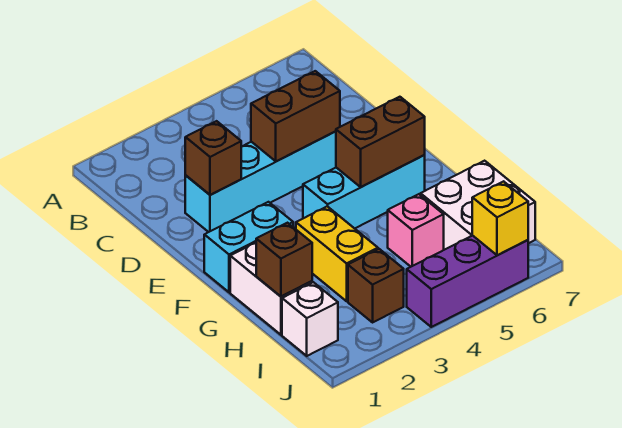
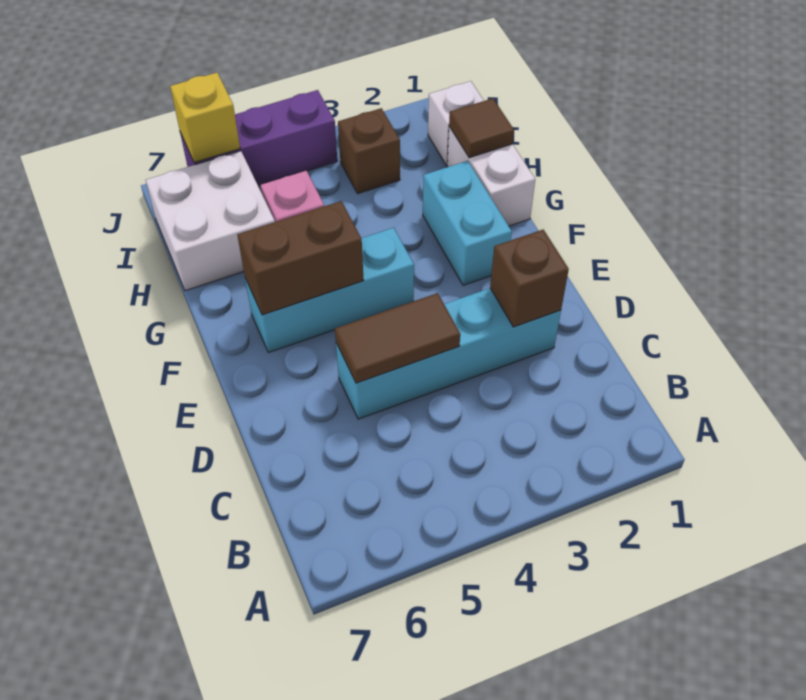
brown brick D4:D5 level 2 -> brown tile D4:D5 level 2
cyan brick F1:F2 level 1 -> cyan brick F2:G2 level 1
yellow brick G3:H3 level 1 -> none
brown brick H1 level 2 -> brown tile H1 level 2

